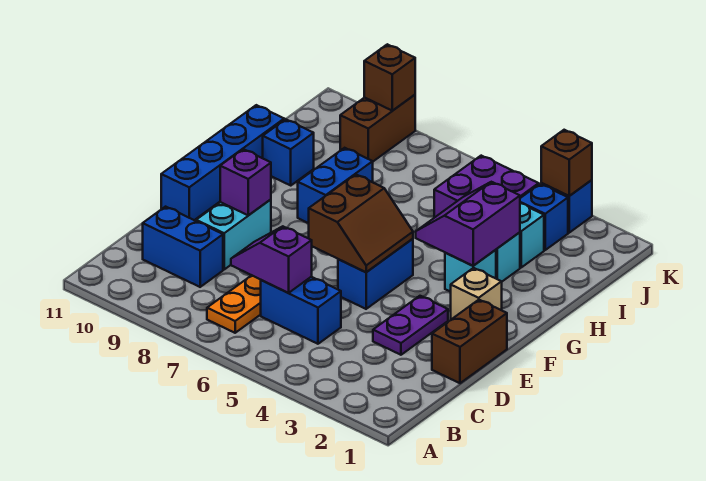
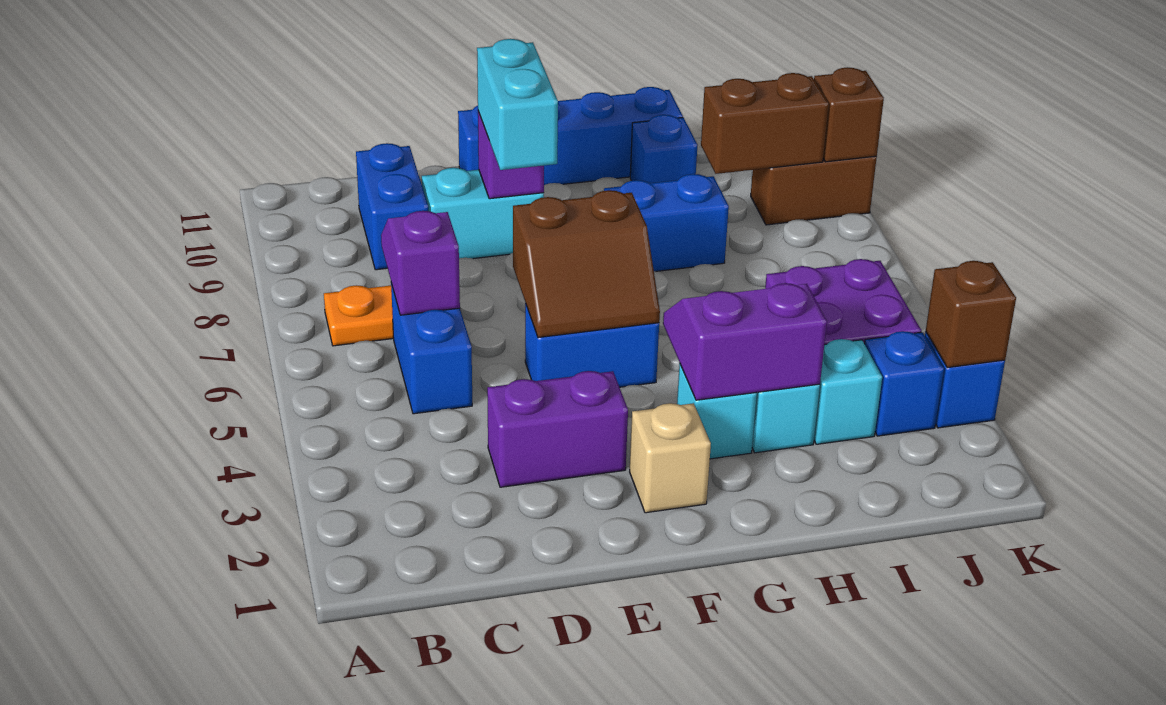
brown brick D1:E1 level 1 -> brown brick I9:J9 level 2
purple plate D3:E3 level 1 -> purple brick D3:E3 level 1
none -> cyan brick E8:E9 level 3

